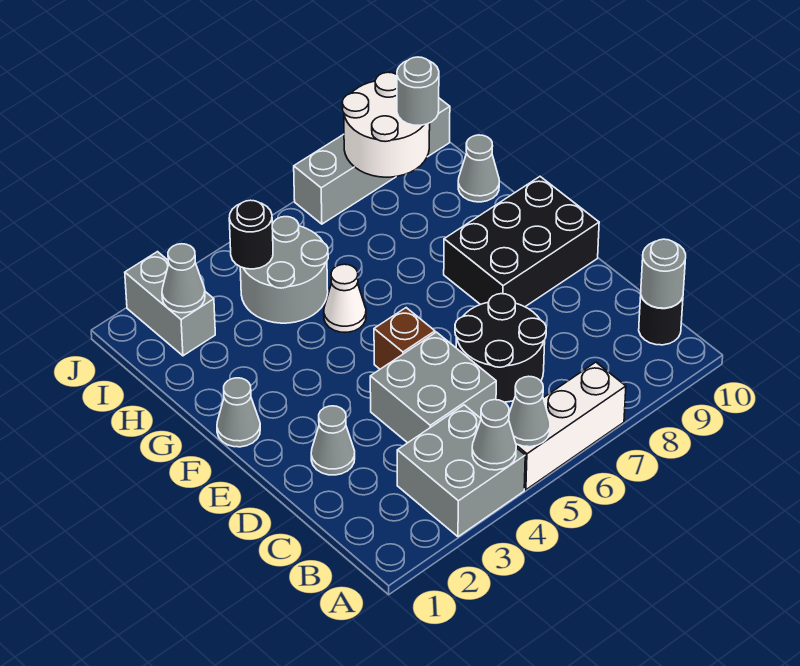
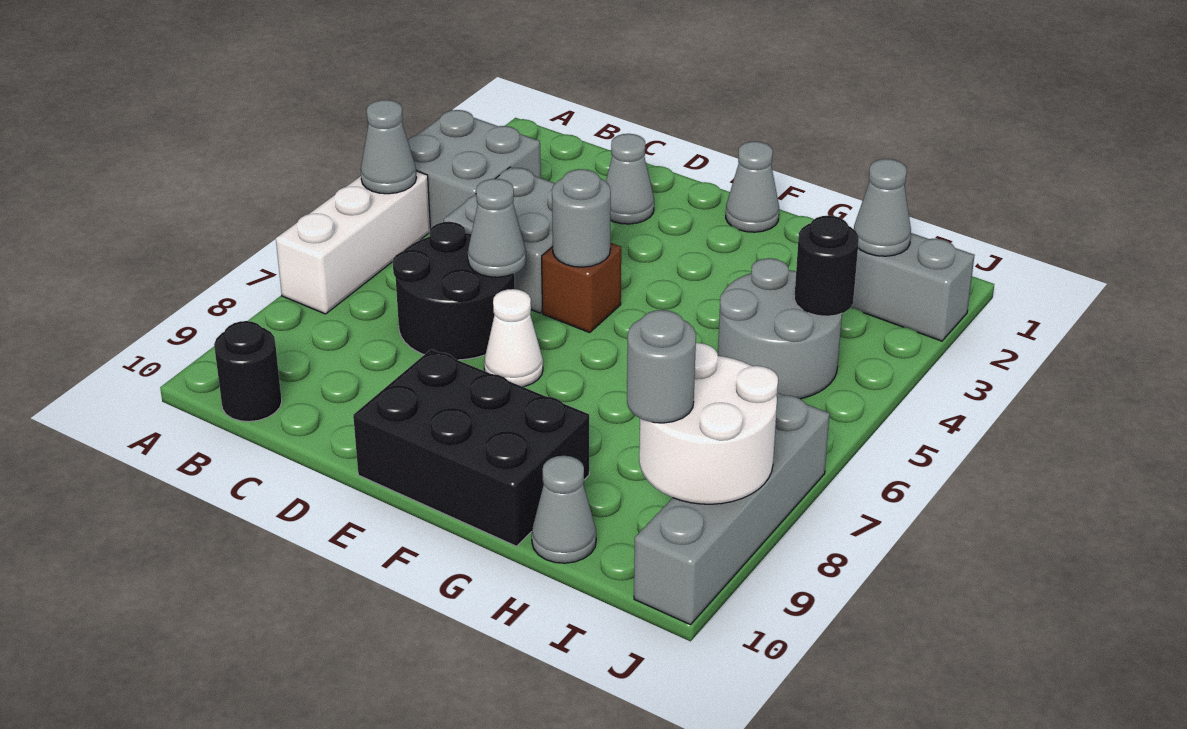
grey cone A4 level 2 -> grey cone D6 level 2
grey round brick B10 level 2 -> grey round brick E5 level 2
black brick E8:F10 level 1 -> black brick E9:G10 level 1
white cone G5 level 1 -> white cone E7 level 1

